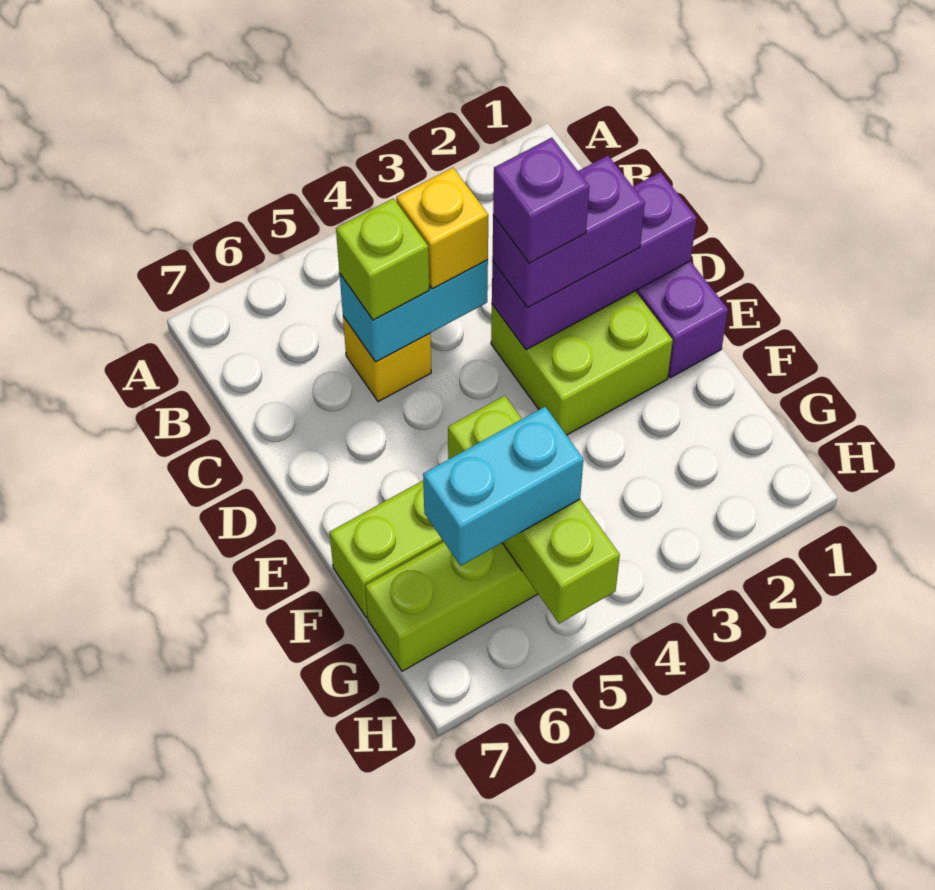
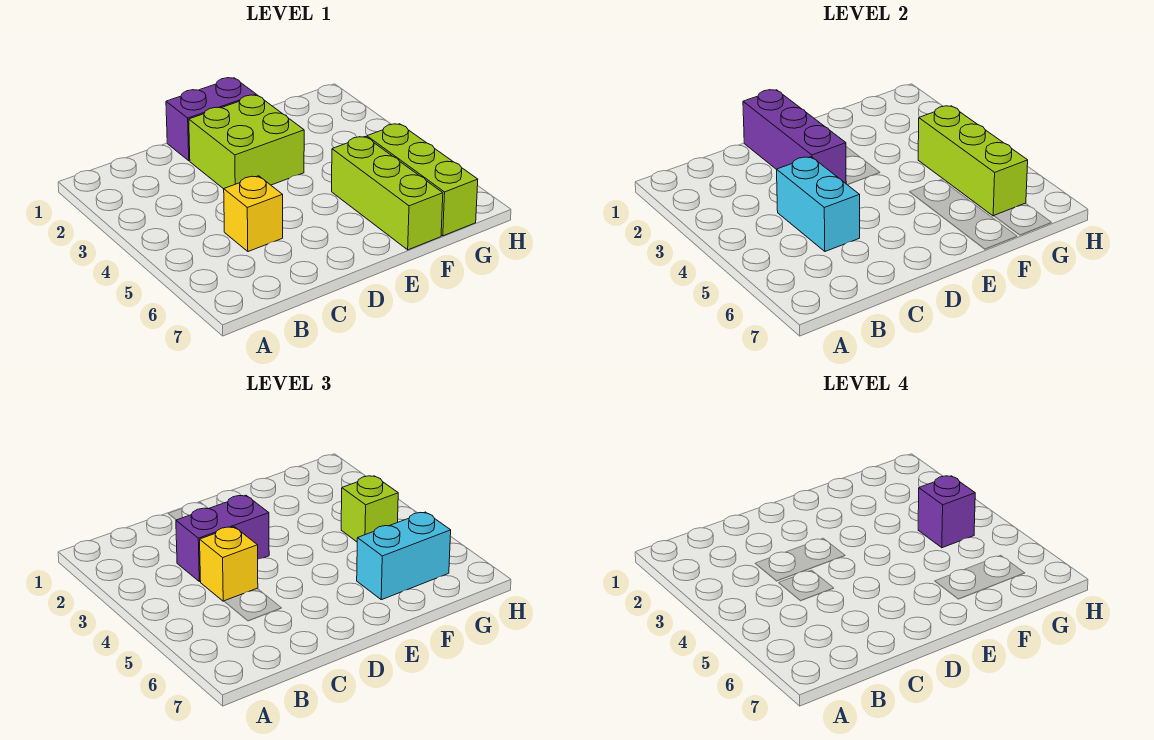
lime brick C5 level 3 -> lime brick G4 level 3
purple brick D2:D3 level 3 -> purple brick C3:D3 level 3
purple brick D3 level 4 -> purple brick G4 level 4
lime brick F5:H5 level 2 -> lime brick G4:G6 level 2
cyan brick G5:G6 level 3 -> cyan brick F6:G6 level 3

